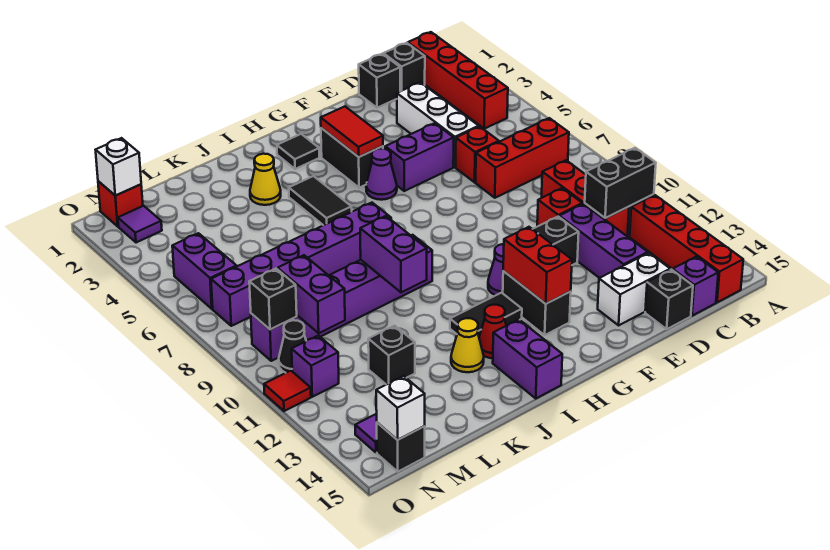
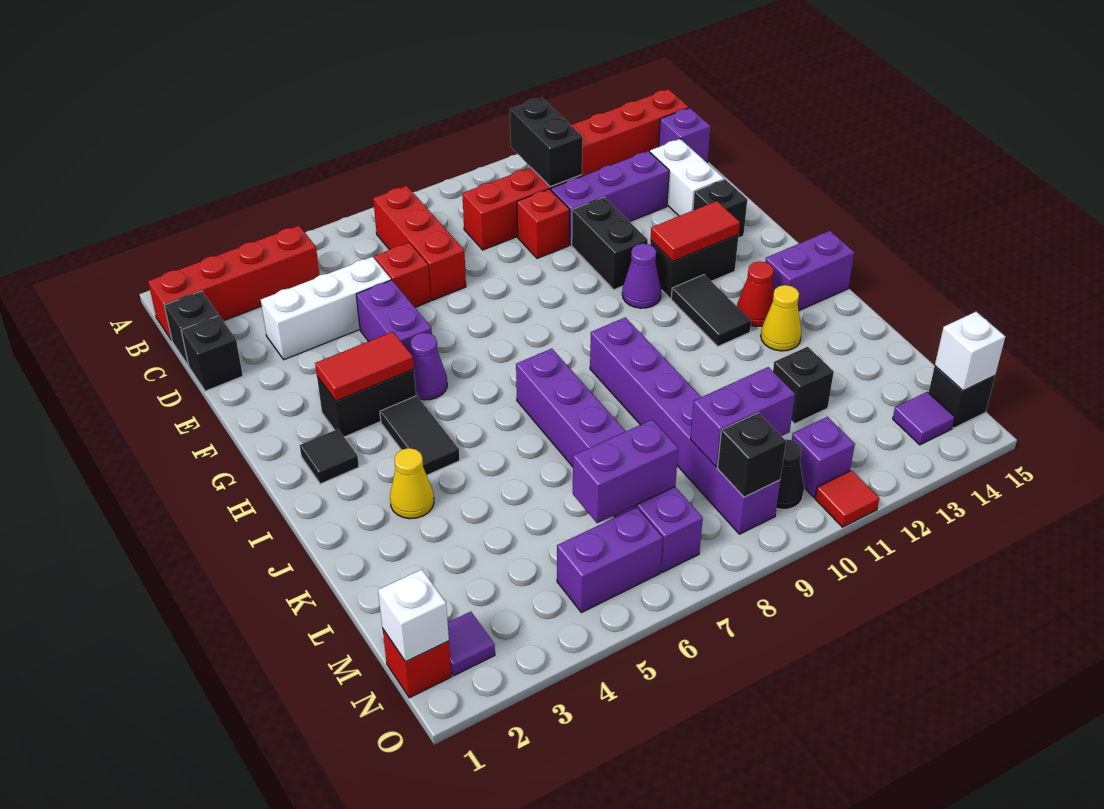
black brick D15 level 1 -> black brick F14 level 1
red brick G12:G13 level 2 -> red tile G12:G13 level 2
black tile I4:I5 level 1 -> black tile H4:I4 level 1
purple brick J9:J10 level 2 -> purple brick M6:M7 level 2

